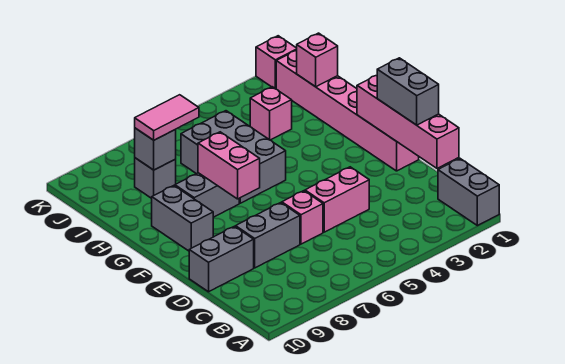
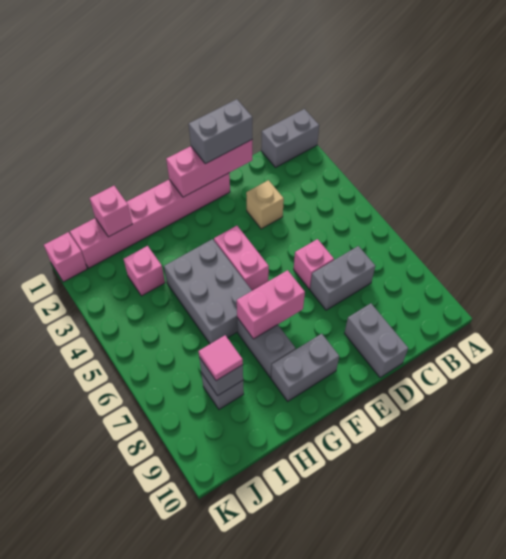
pink brick C1:F1 level 2 -> pink brick D1:F1 level 2
none -> tan brick D3 level 1
pink brick D4:D5 level 1 -> pink brick F4:F5 level 1
grey brick D7:D8 level 1 -> grey brick C7:D7 level 1
grey brick G5:I6 level 1 -> grey brick G4:H6 level 1
pink tile I7:I8 level 3 -> pink tile I8 level 3

